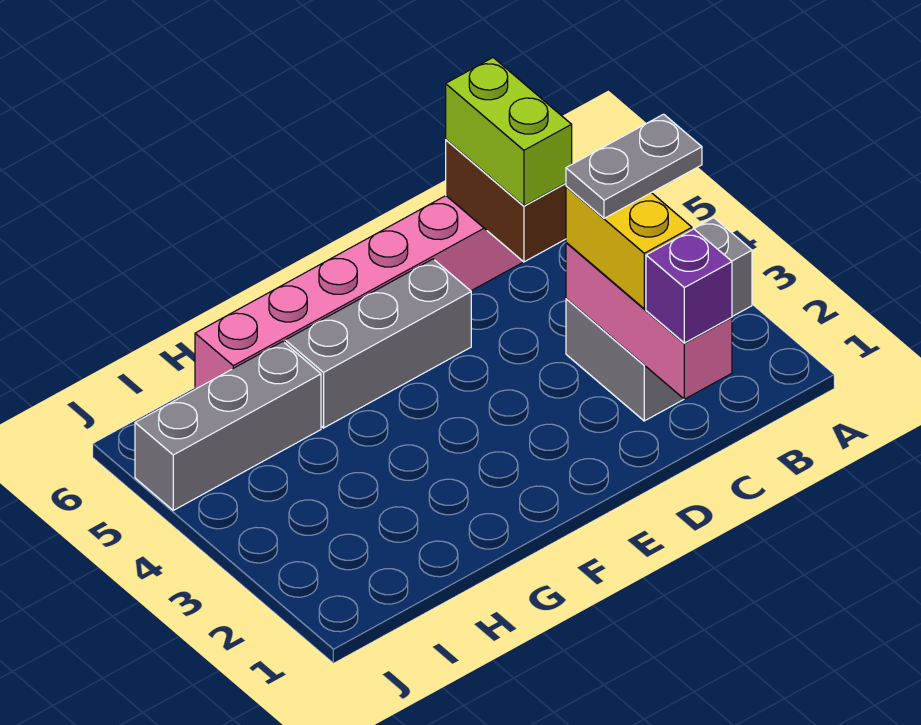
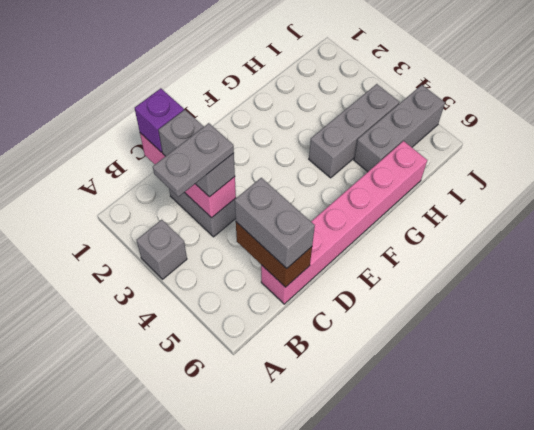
yellow brick C2:C3 level 3 -> grey brick C2:C3 level 3
lime brick C5:C6 level 3 -> grey brick C5:C6 level 3
grey brick E5:G5 level 1 -> grey brick G4:I4 level 1

